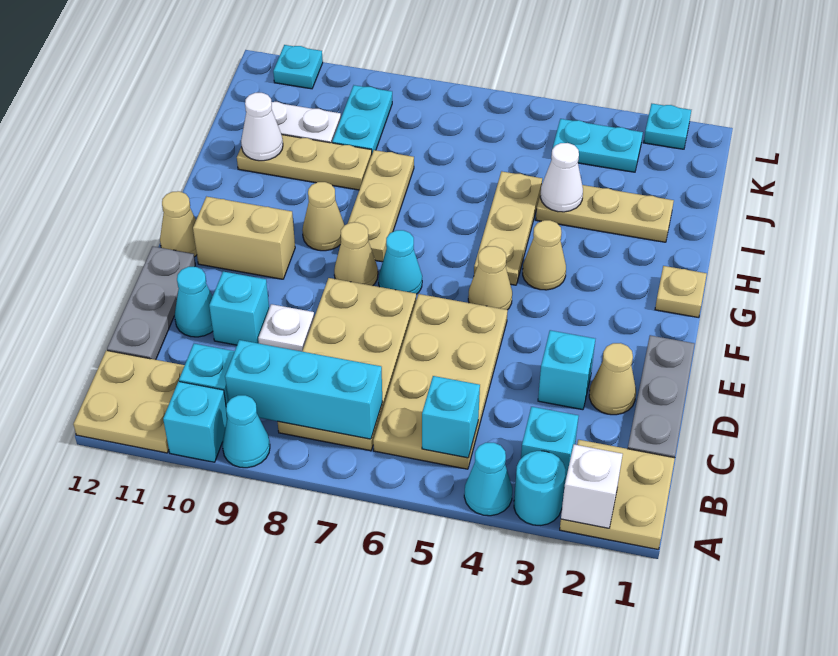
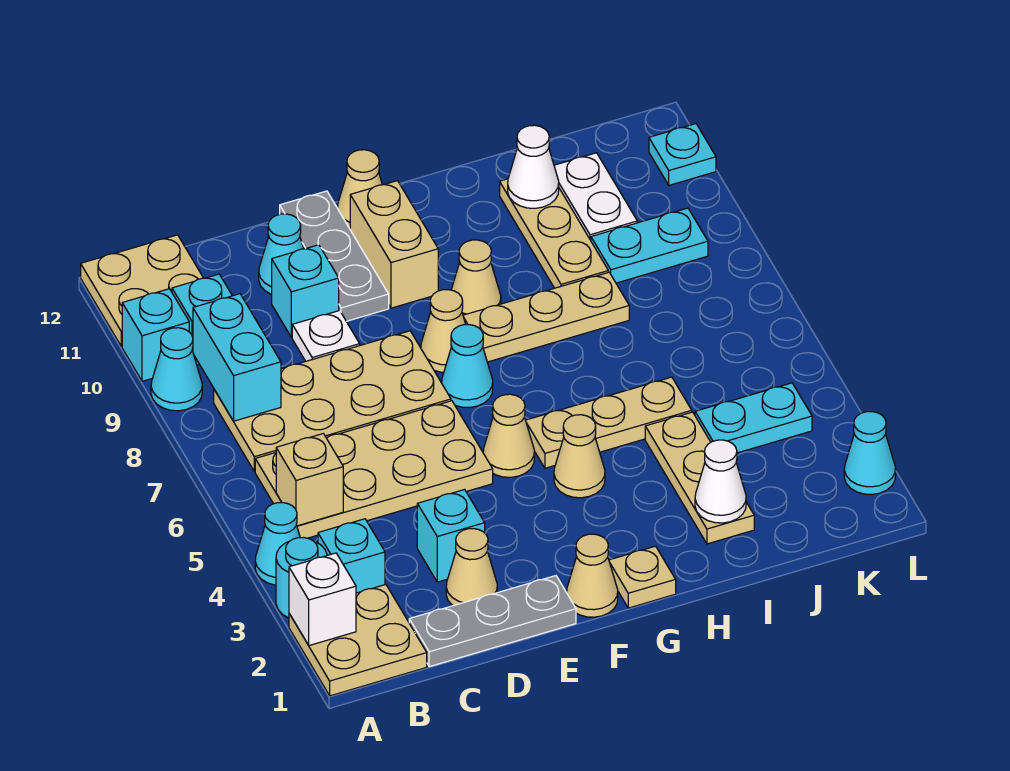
cyan brick B5 level 2 -> tan brick B5 level 2
cyan brick B7:B9 level 2 -> cyan brick B8:B9 level 2
grey plate C12:E12 level 1 -> grey plate E10:E12 level 1
none -> tan cone F1 level 1
white cone I4 level 2 -> white cone I2 level 2
cyan plate K3:K4 level 1 -> cyan plate J4:K4 level 1
cyan plate L2 level 1 -> cyan cone L2 level 1

